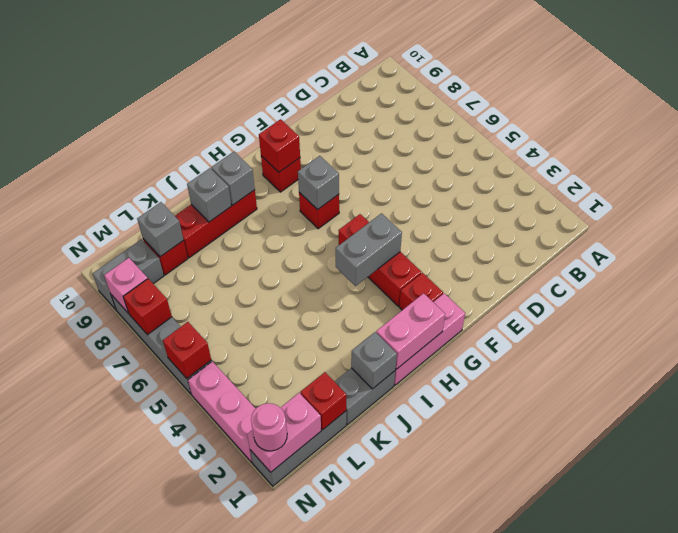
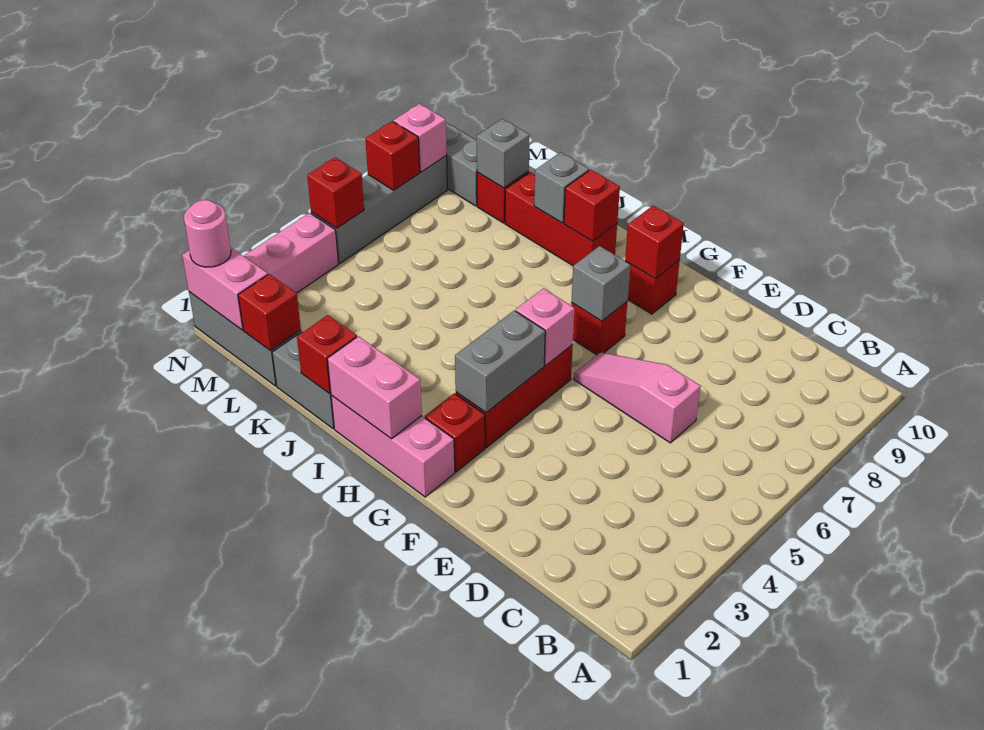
none -> pink slope D6:F6 level 1 top D
grey brick G4:H4 level 2 -> grey brick G3:G4 level 2
none -> pink brick G5 level 2
grey brick I9 level 2 -> red brick I9 level 2
grey brick J1 level 2 -> red brick J1 level 2

